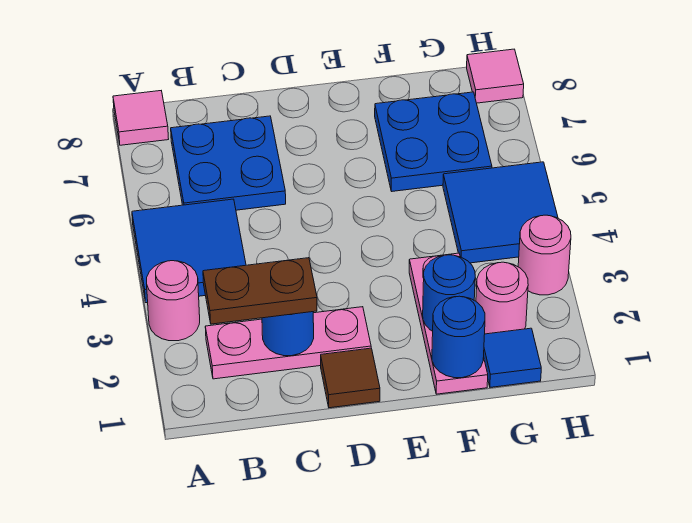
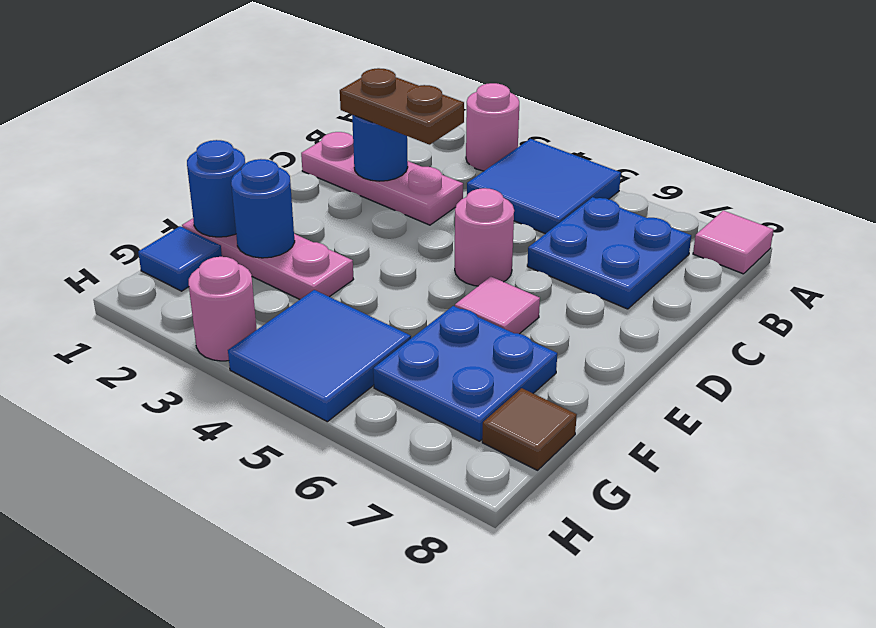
pink plate B2:D2 level 1 -> pink plate C1:C3 level 1
brown plate B2:C2 level 3 -> brown plate C2:C3 level 3
brown tile D1 level 1 -> brown tile G8 level 1
pink round brick G2 level 1 -> pink round brick D5 level 1
pink tile H8 level 1 -> pink tile E6 level 1

